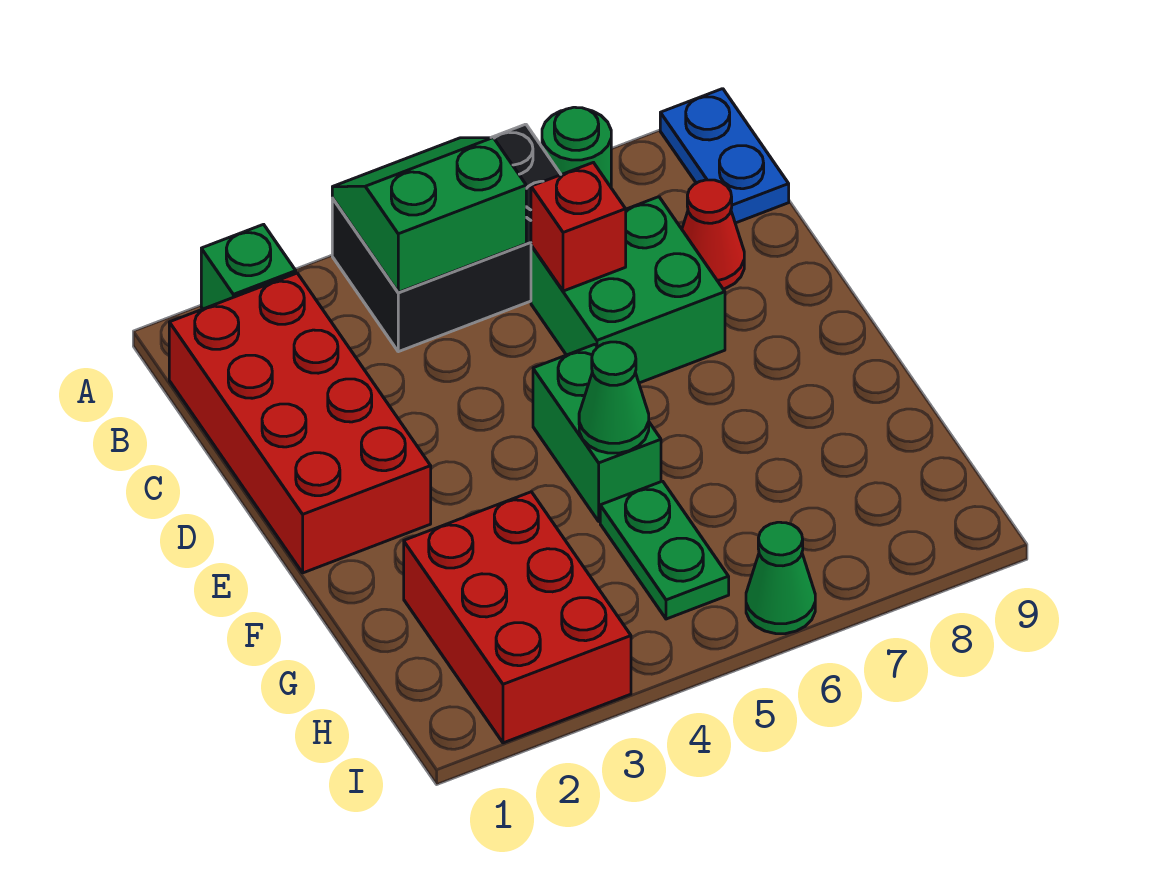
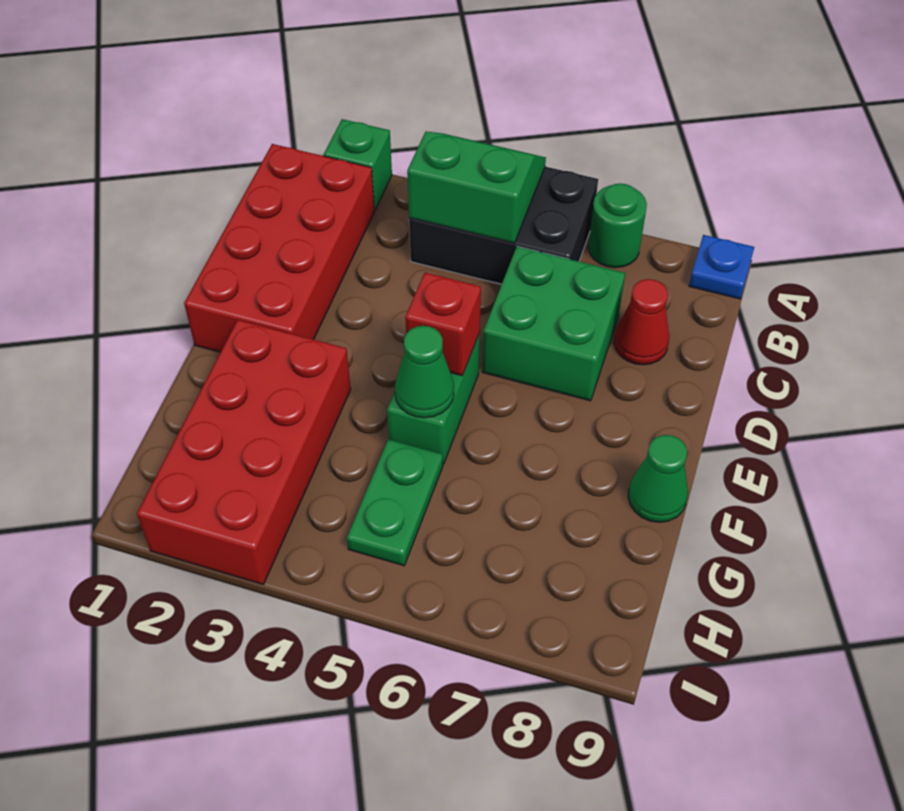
blue plate A9:B9 level 1 -> blue plate A9 level 1
red brick C6 level 2 -> red brick E5 level 2
red brick G2:I3 level 1 -> red brick F2:I3 level 1
green cone I6 level 1 -> green cone F9 level 1

